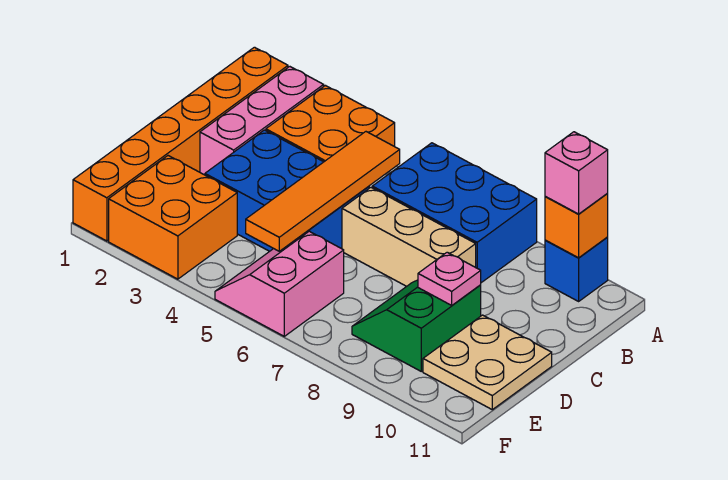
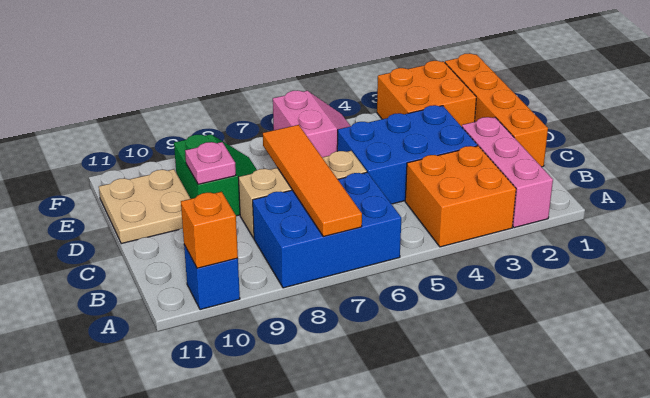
orange brick A1:F1 level 1 -> orange brick C1:F1 level 1
pink brick A10 level 3 -> none
orange tile B5:E5 level 2 -> orange tile A7:D7 level 2

